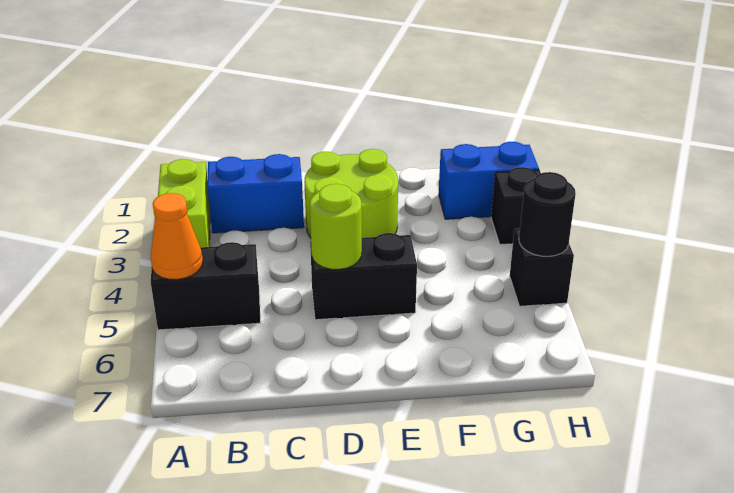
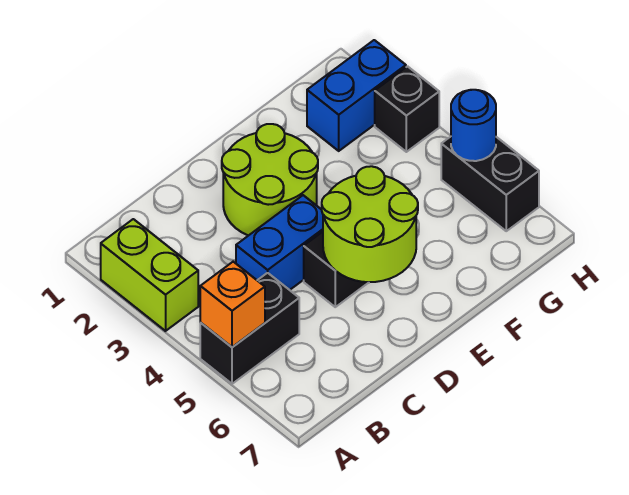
orange cone A5 level 2 -> orange brick A5 level 2
blue brick B2:C2 level 1 -> blue brick C4:D4 level 1
lime round brick D5 level 2 -> lime round brick D5:E6 level 2
black brick H5 level 1 -> black brick H5:H6 level 1
black round brick H5 level 2 -> blue round brick H5 level 2

